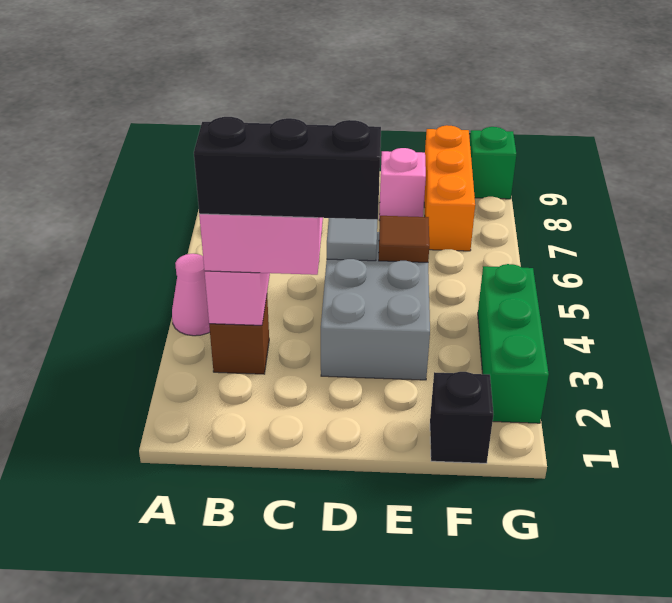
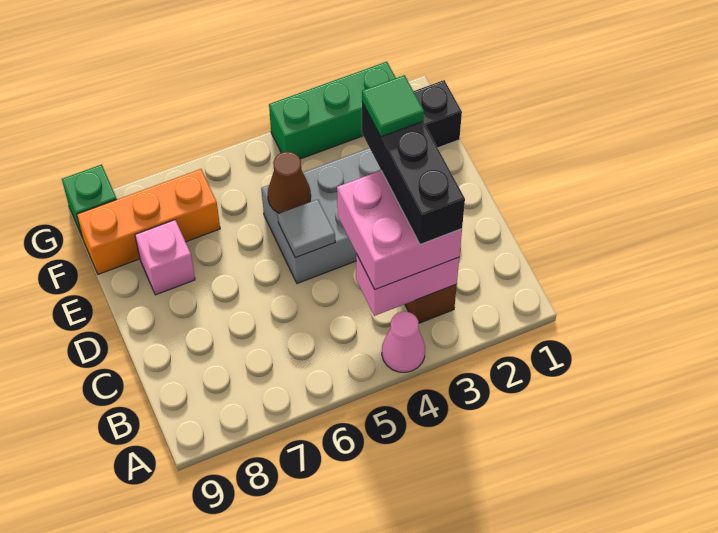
none -> green tile D3 level 5
brown tile E5 level 2 -> brown cone E5 level 2

